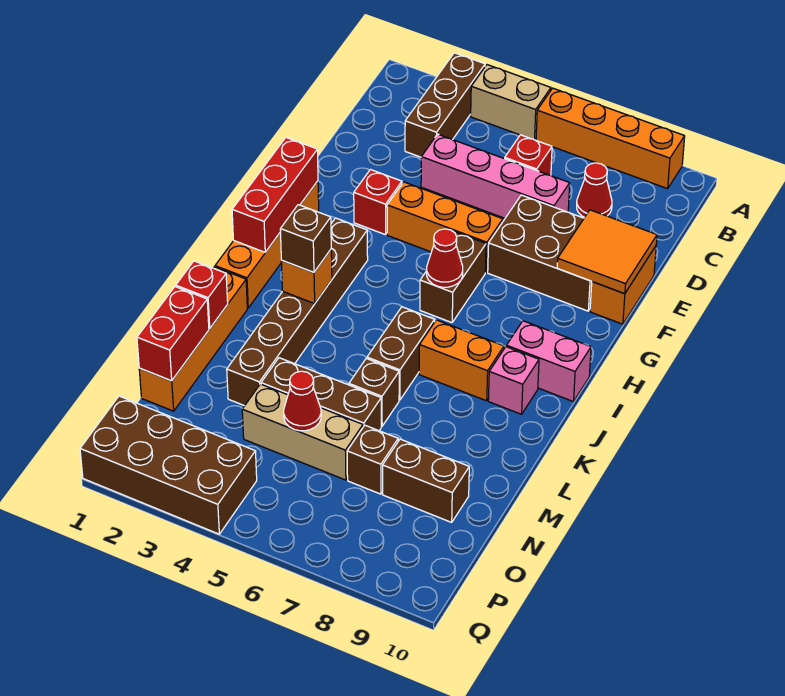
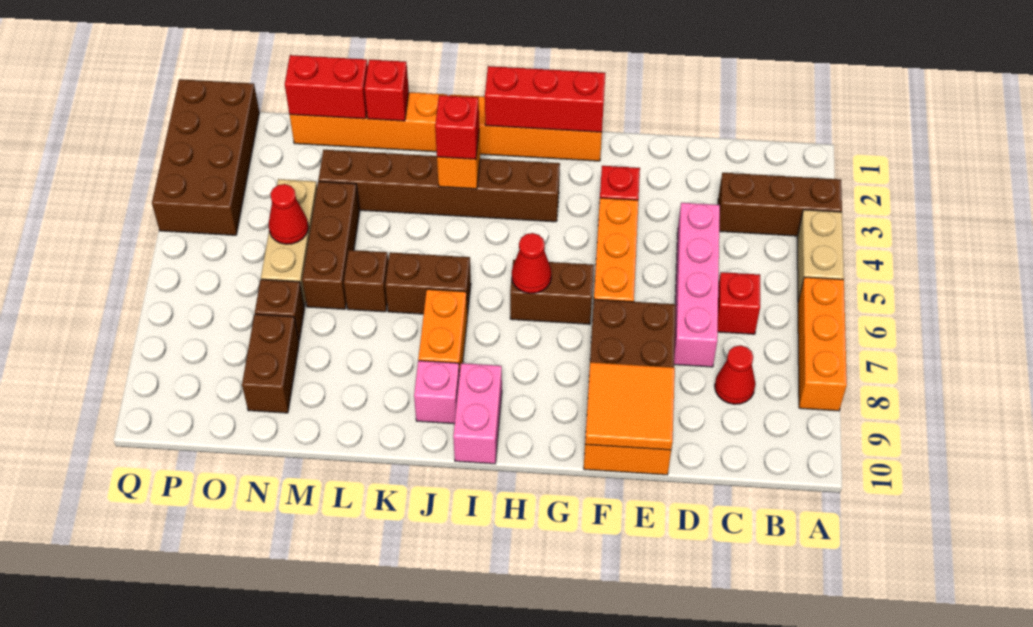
orange brick A6:A9 level 1 -> orange brick A6:A8 level 1
brown brick J3 level 3 -> red brick J3 level 3

